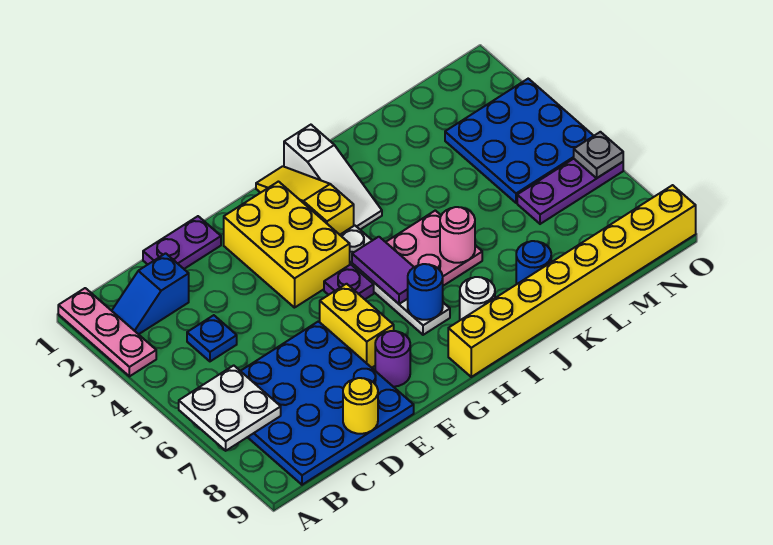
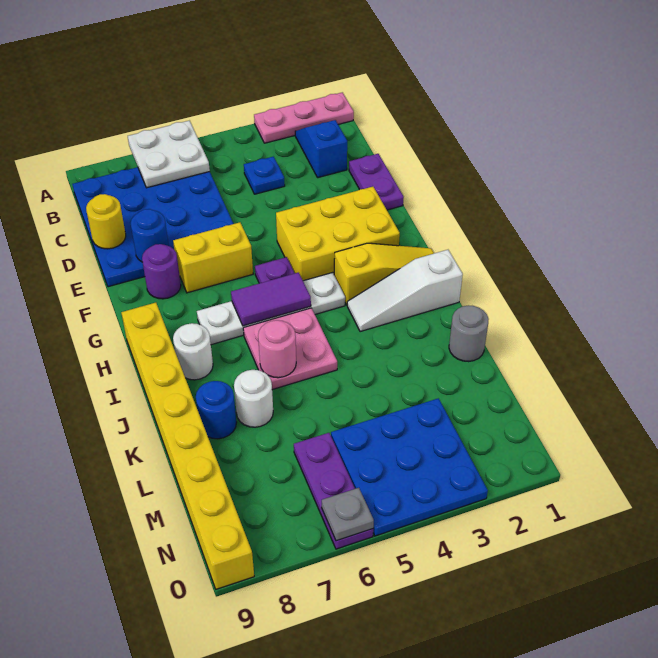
blue round brick H7 level 2 -> blue round brick E8 level 2
none -> grey round brick K1 level 1
none -> white round brick K7 level 1

